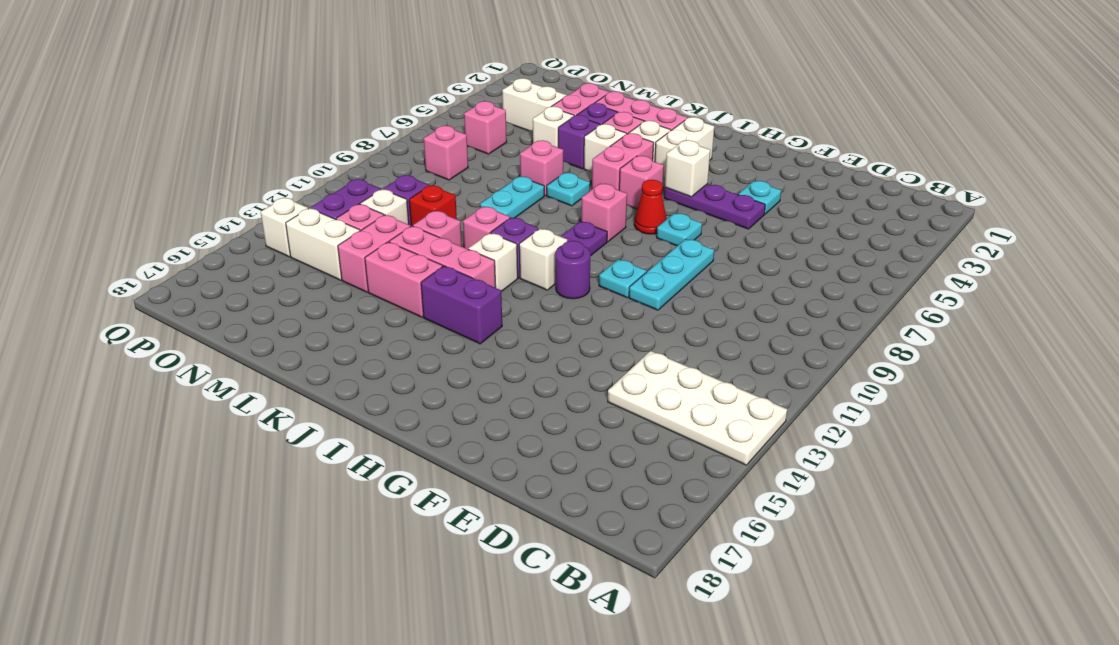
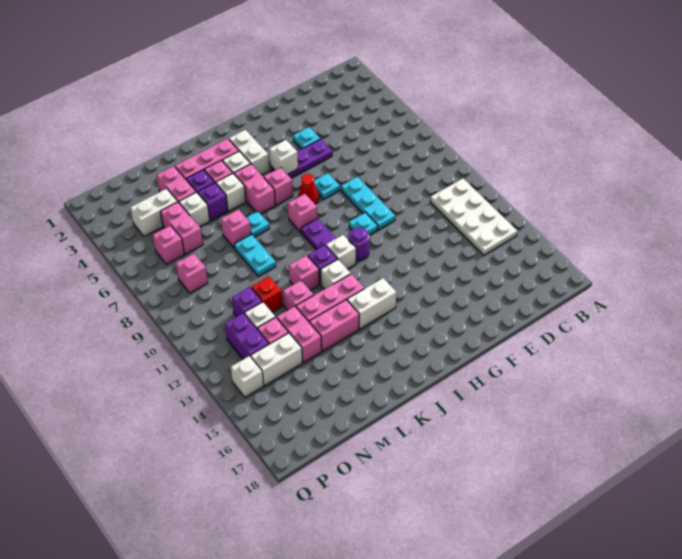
white plate A13:D14 level 1 -> white plate B11:C14 level 1
purple brick I14:J14 level 1 -> white brick I14:J14 level 1
none -> pink brick N5:N6 level 1

